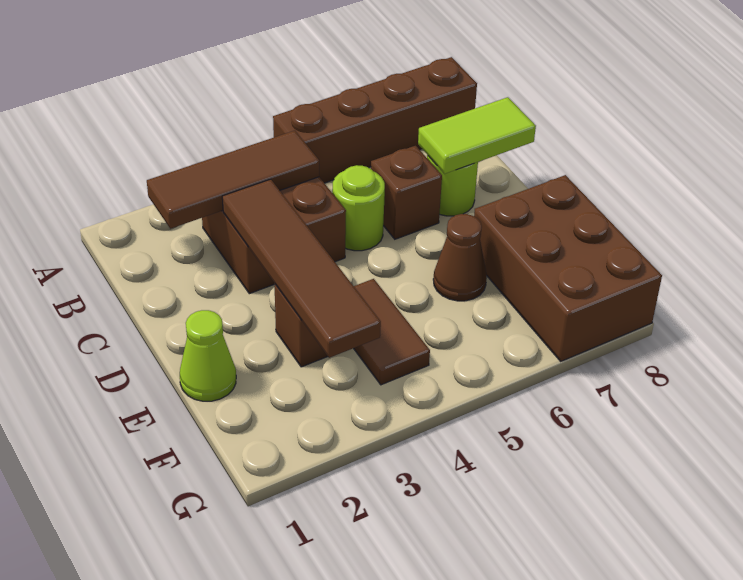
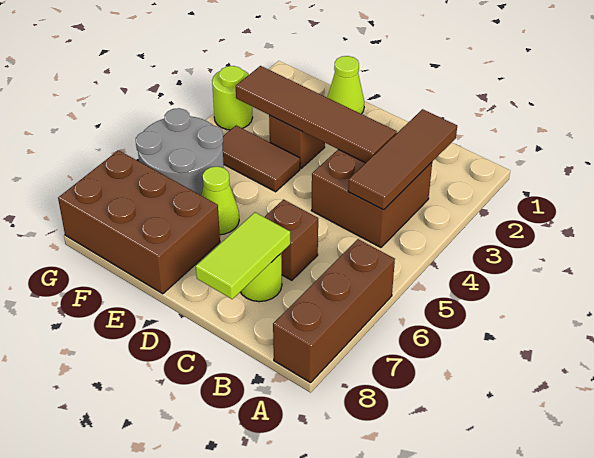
brown brick A5:A8 level 1 -> brown brick A6:A8 level 1
lime round brick C5 level 1 -> lime round brick G3 level 1
brown cone E6 level 1 -> lime cone E6 level 1
none -> grey round brick F5:G6 level 1

